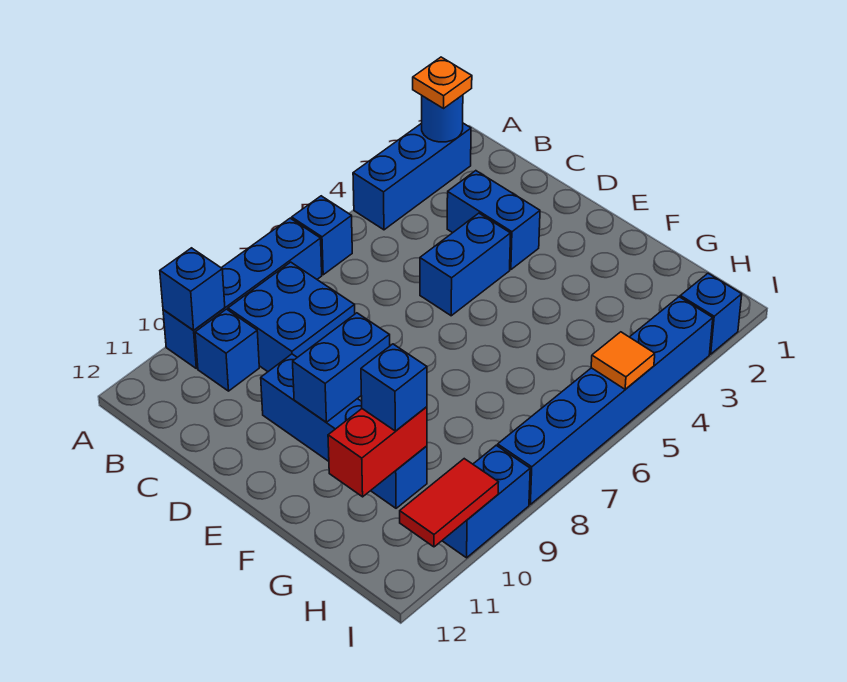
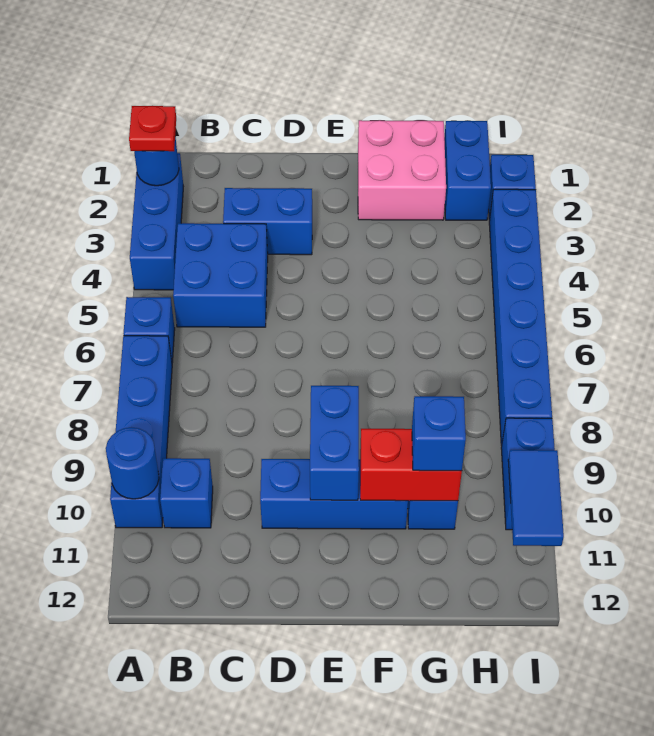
orange plate A2 level 3 -> red plate A2 level 3
blue brick A10 level 2 -> blue round brick A10 level 2
blue brick B8:C9 level 1 -> blue brick B4:C5 level 1
blue brick D4:D5 level 1 -> blue brick H1:H2 level 1
none -> pink brick F1:G2 level 1
red brick G10:G11 level 2 -> red brick F10:G10 level 2
orange tile I5 level 2 -> none
red tile I10:I11 level 2 -> blue tile I10:I11 level 2

